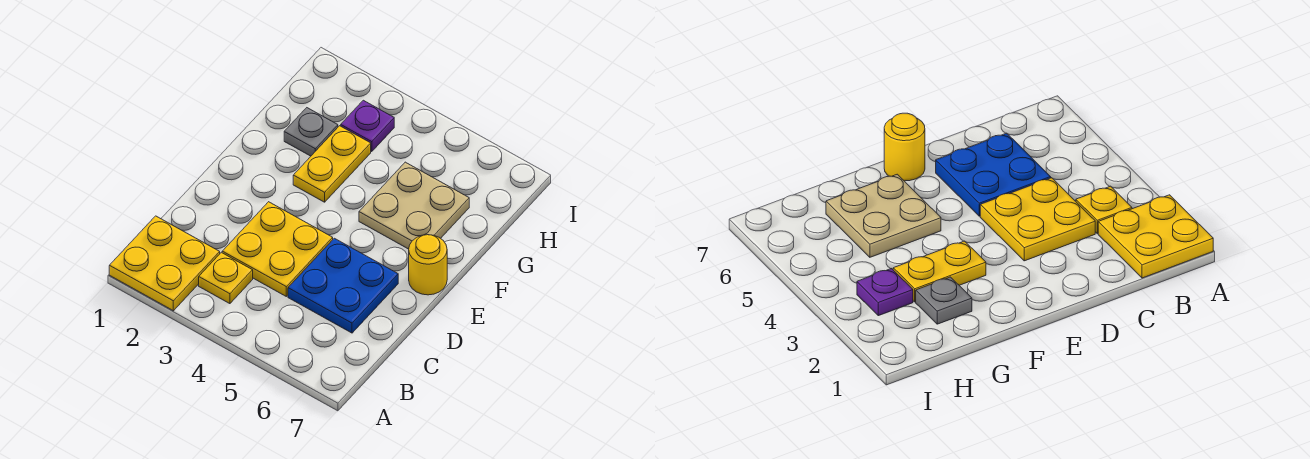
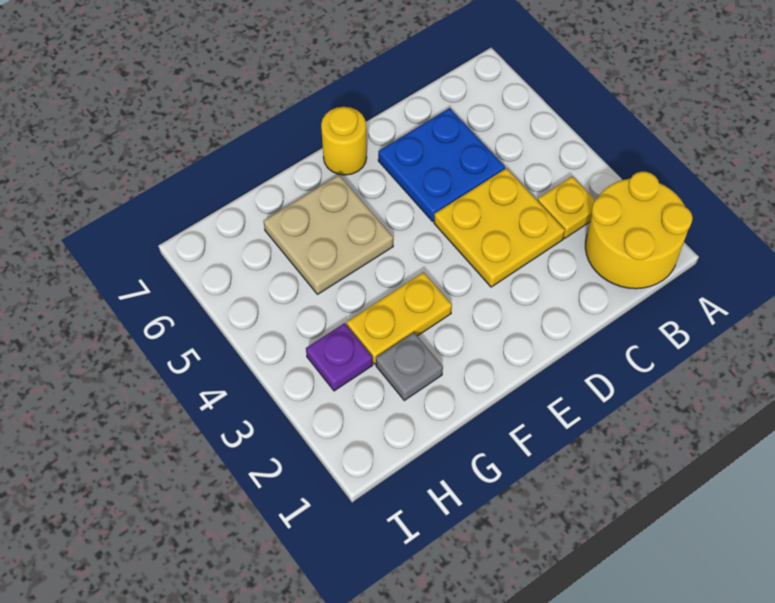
yellow plate A1:B2 level 1 -> yellow round brick A1:B2 level 1

